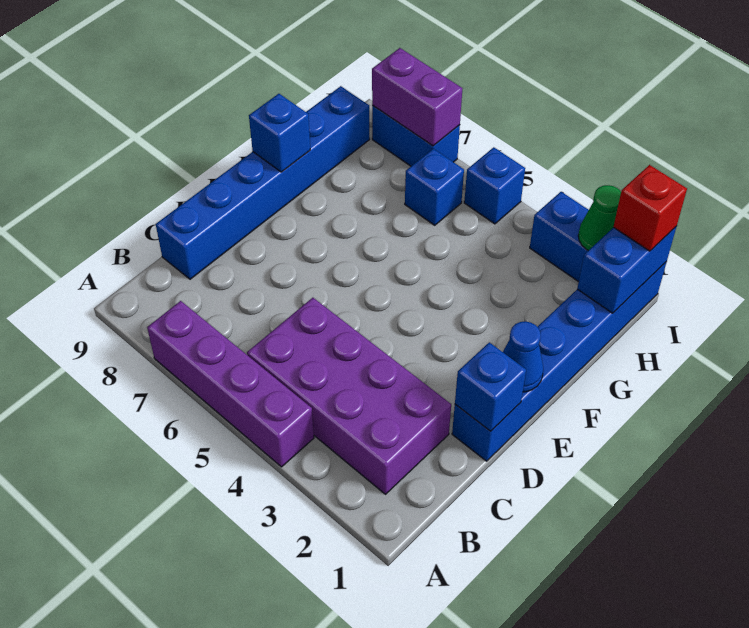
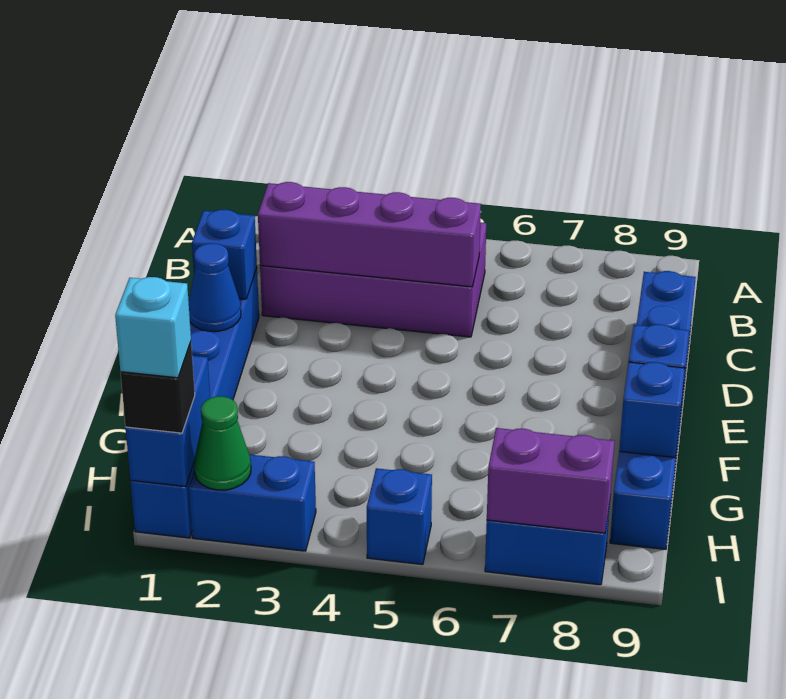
purple brick A4:A7 level 1 -> purple brick C2:C5 level 2
blue brick H6 level 1 -> blue brick G9 level 2
red brick I1 level 3 -> black brick I1 level 3
none -> cyan brick I1 level 4

